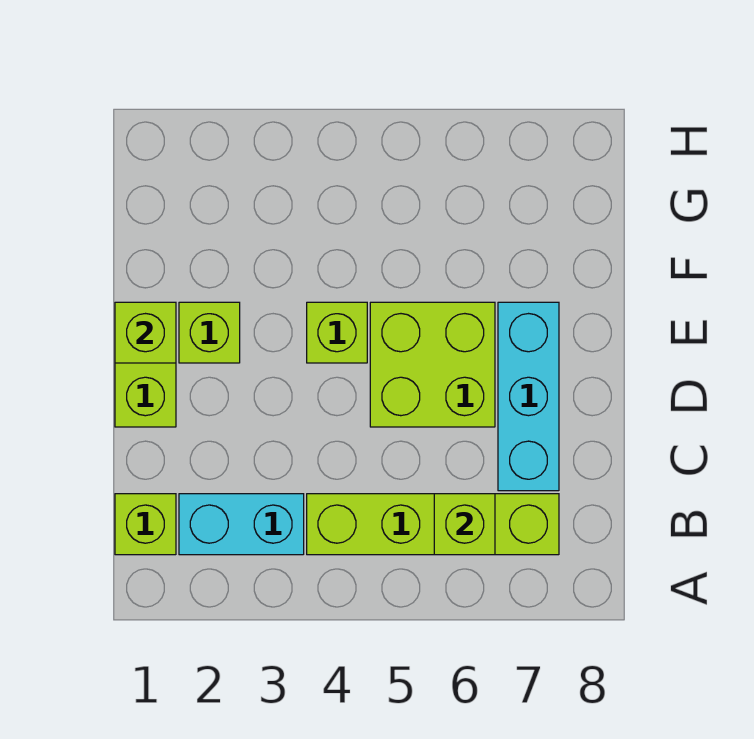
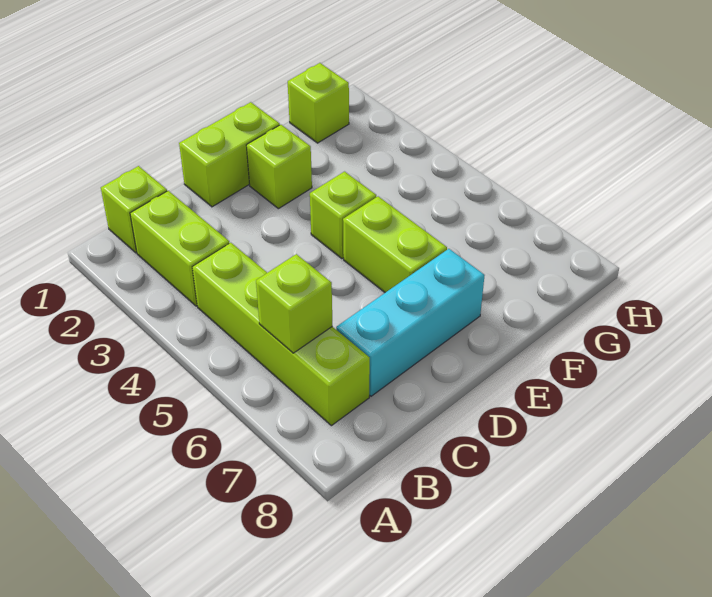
cyan brick B2:B3 level 1 -> lime brick B2:B3 level 1
lime brick D5:E6 level 1 -> lime brick E5:E6 level 1
lime brick E1 level 2 -> lime brick G1 level 1

